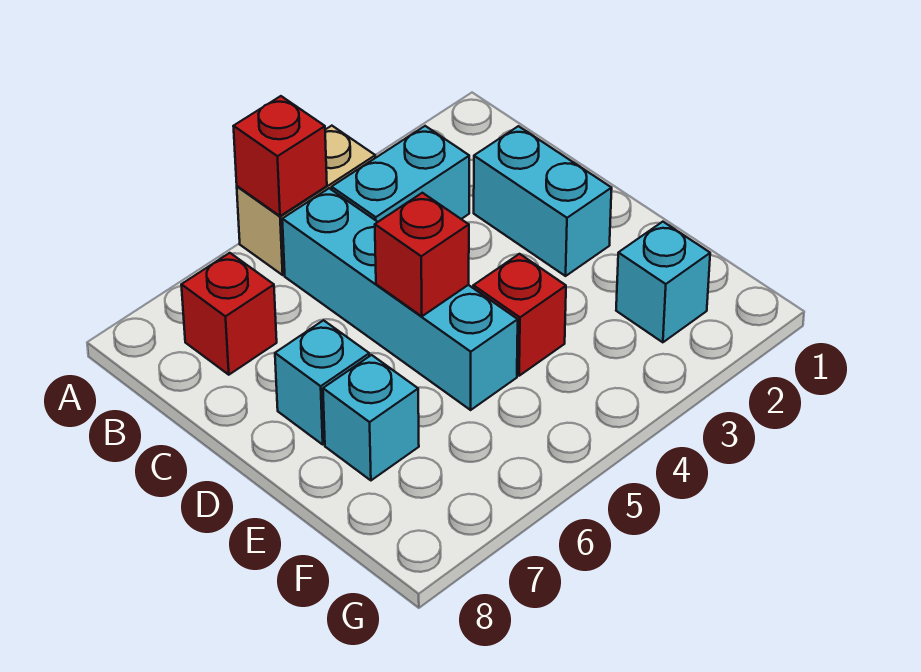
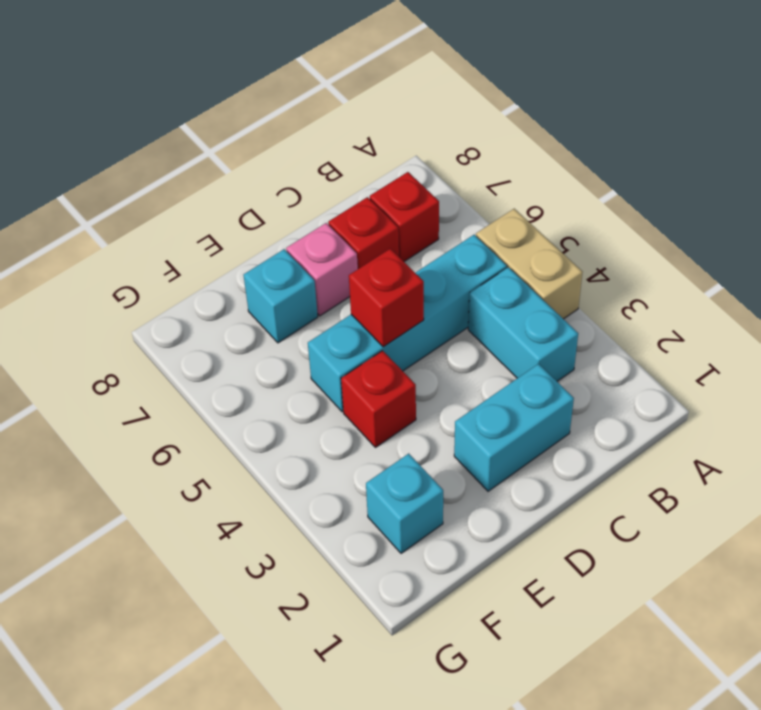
red brick A5 level 2 -> red brick C7 level 1
cyan brick D7 level 1 -> pink brick D7 level 1

